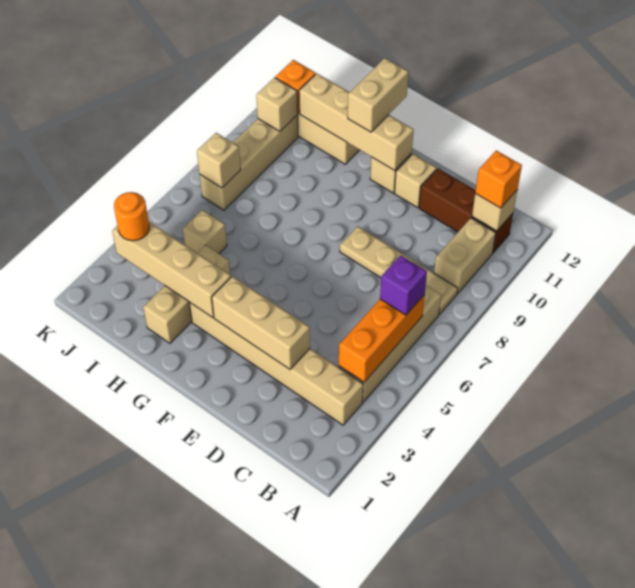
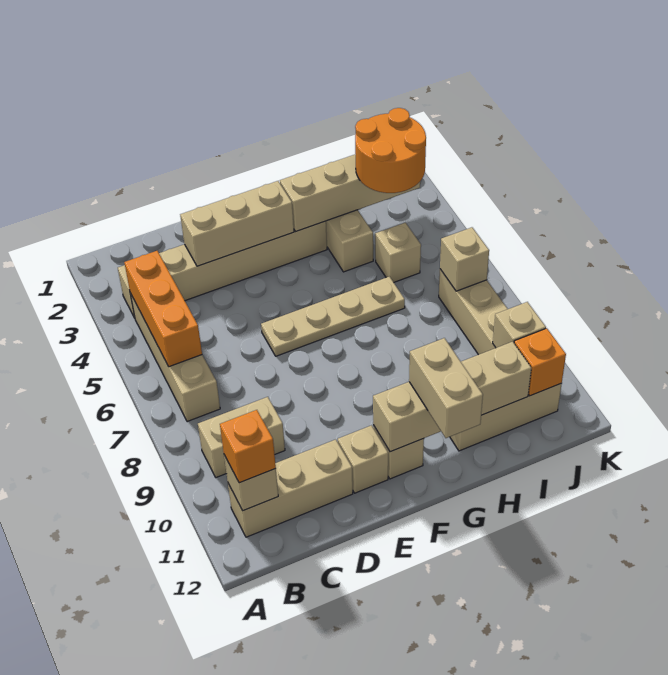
purple brick B6 level 3 -> none
tan plate B8:E8 level 1 -> tan plate E6:H6 level 1
tan brick B9:B10 level 1 -> tan brick B9:C9 level 1
brown brick B11:D11 level 1 -> tan brick B11:D11 level 1
orange round brick J3 level 3 -> orange round brick I3:J4 level 3

